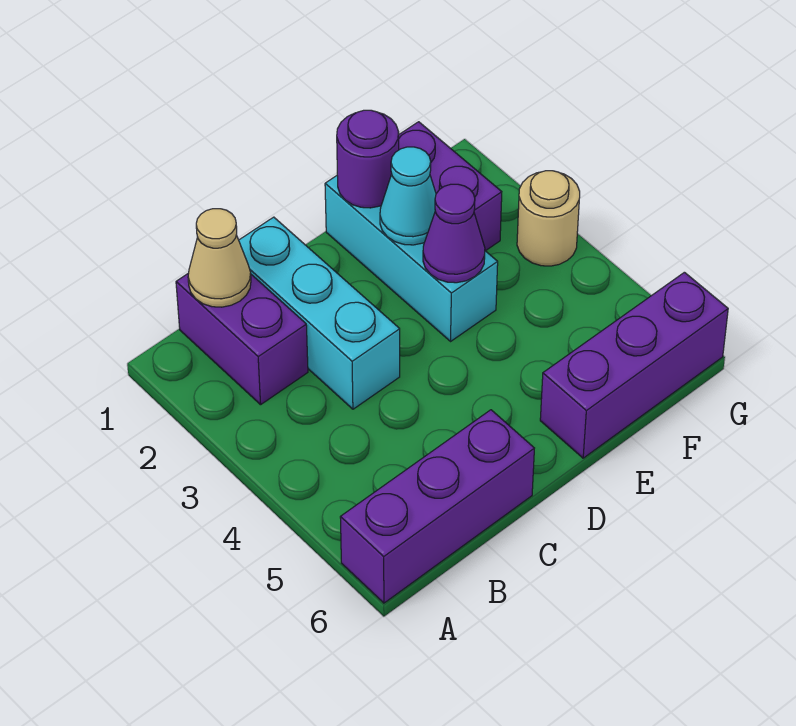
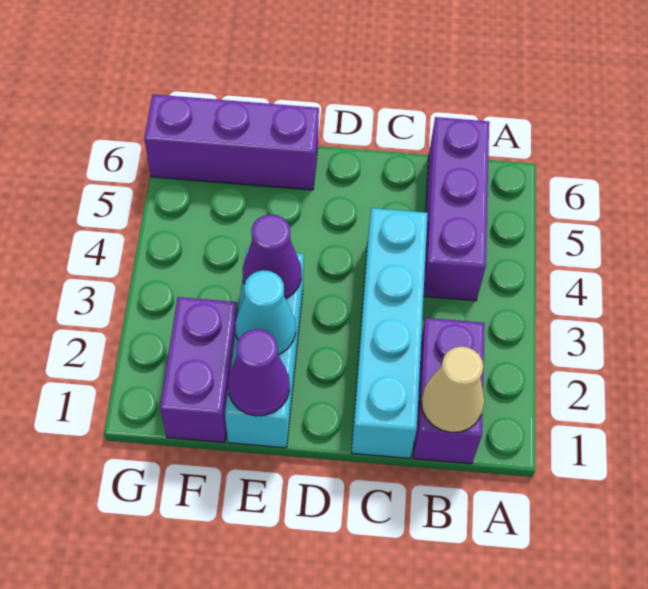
purple brick A6:C6 level 1 -> purple brick B4:B6 level 1
cyan brick C1:C3 level 1 -> cyan brick C1:C4 level 1
purple round brick E1 level 2 -> purple cone E1 level 2
tan round brick G3 level 1 -> none

